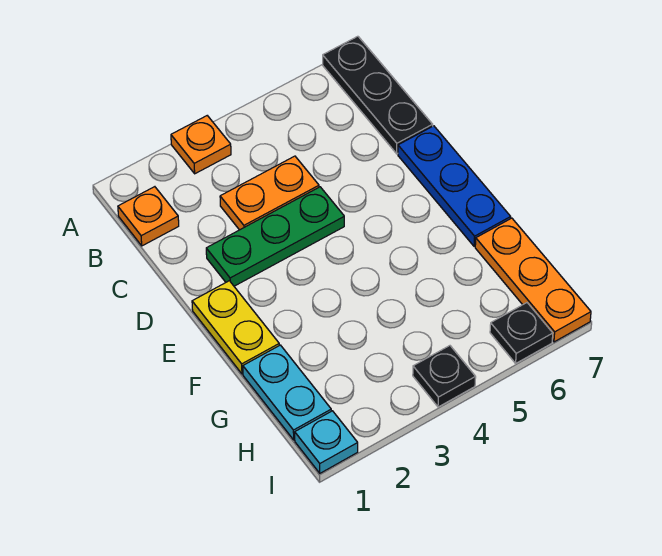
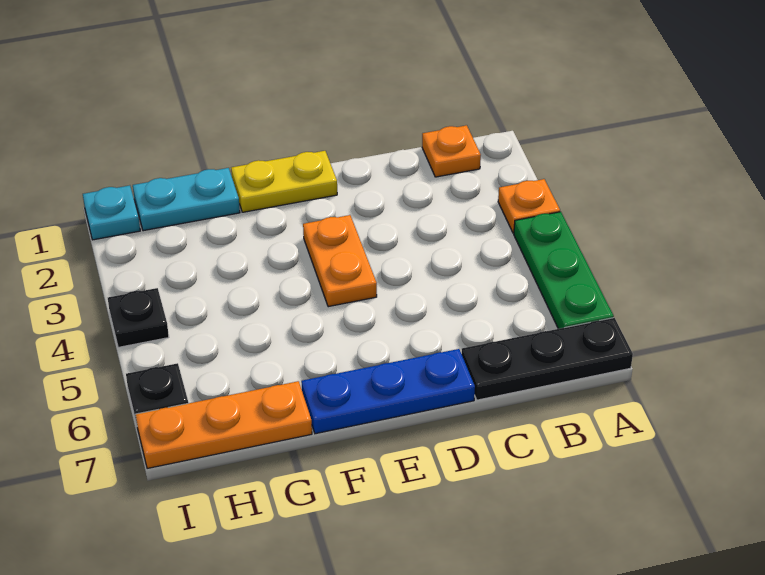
orange plate C3:C4 level 1 -> orange plate E3:E4 level 1
green plate D2:D4 level 1 -> green plate A4:A6 level 1

